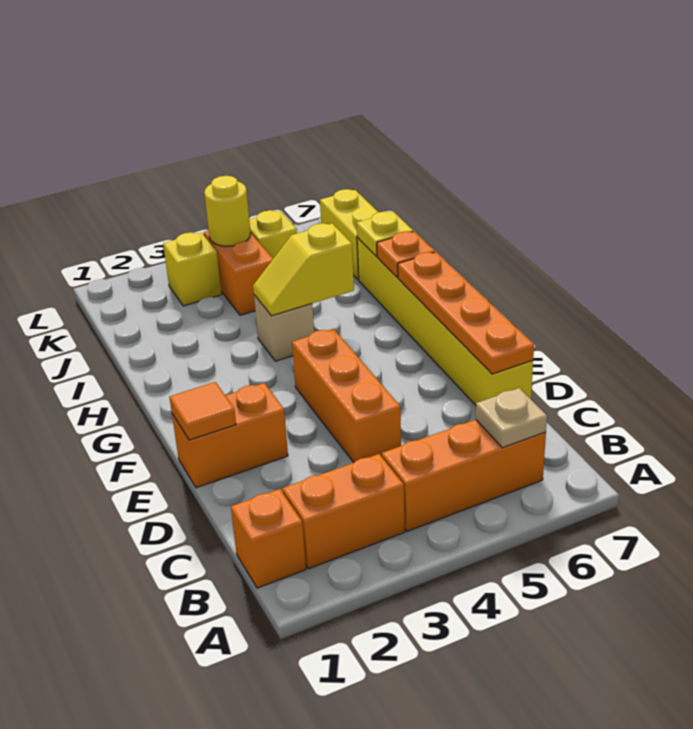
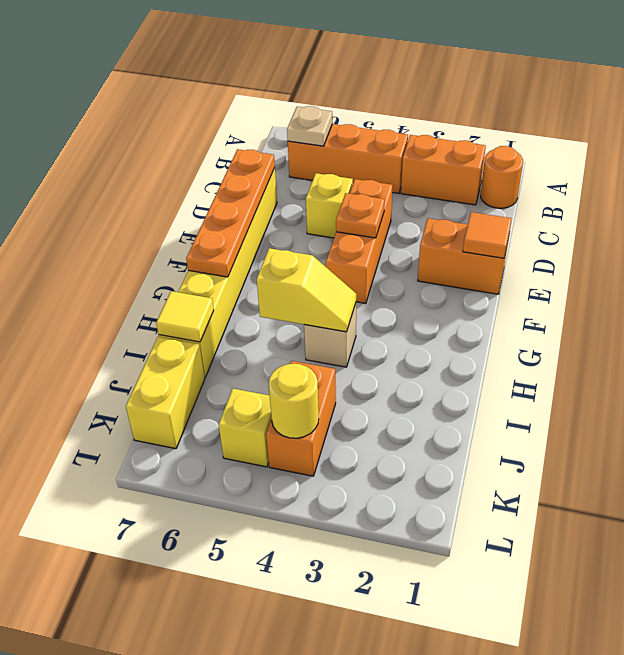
orange brick B1 level 1 -> orange round brick B1 level 1
orange plate H7 level 2 -> orange plate E4 level 2
yellow plate I7 level 2 -> yellow tile I7 level 2
yellow brick K3 level 1 -> yellow brick D5 level 1

